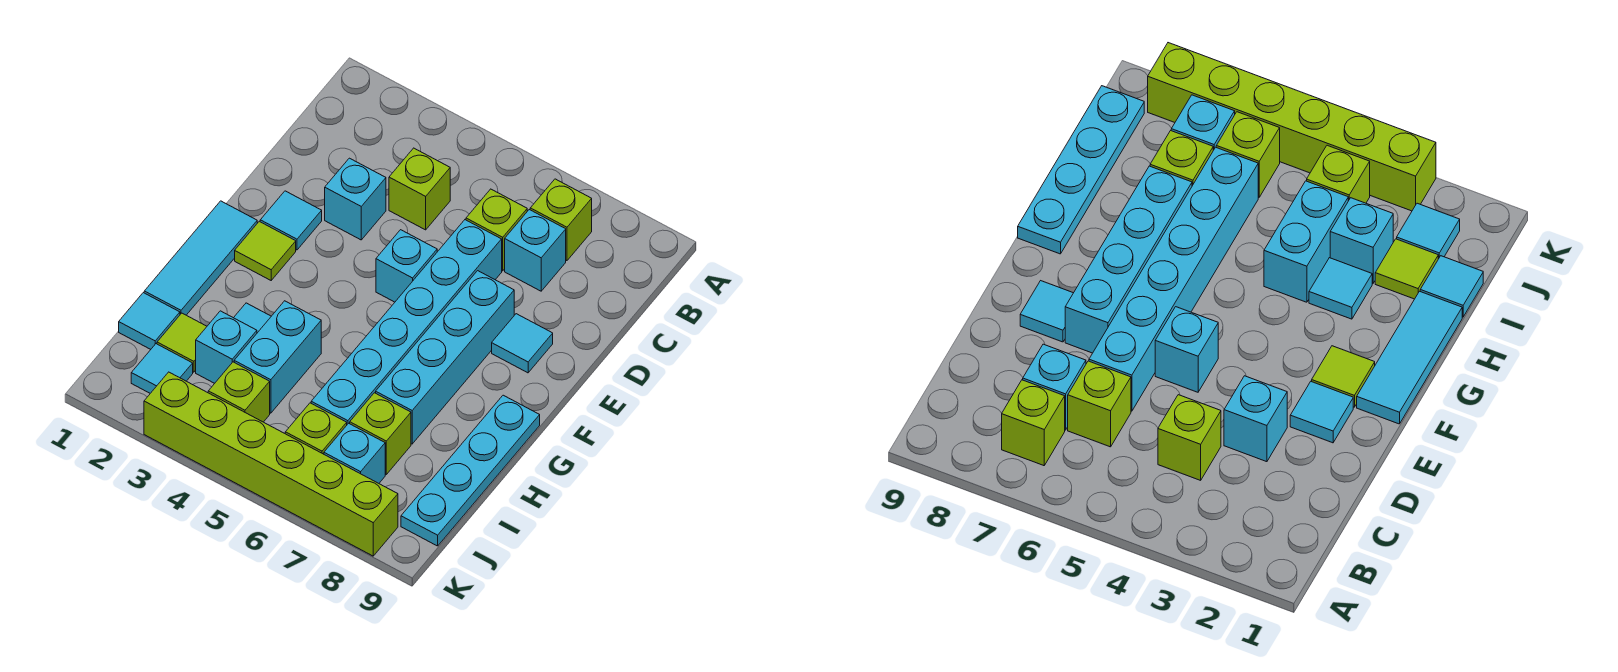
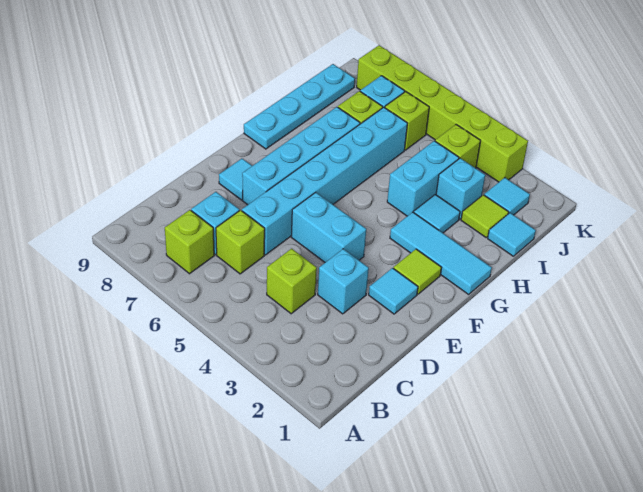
cyan brick E5 level 1 -> cyan brick E4:E5 level 1
cyan tile F1:H1 level 1 -> cyan tile G1:G3 level 1

